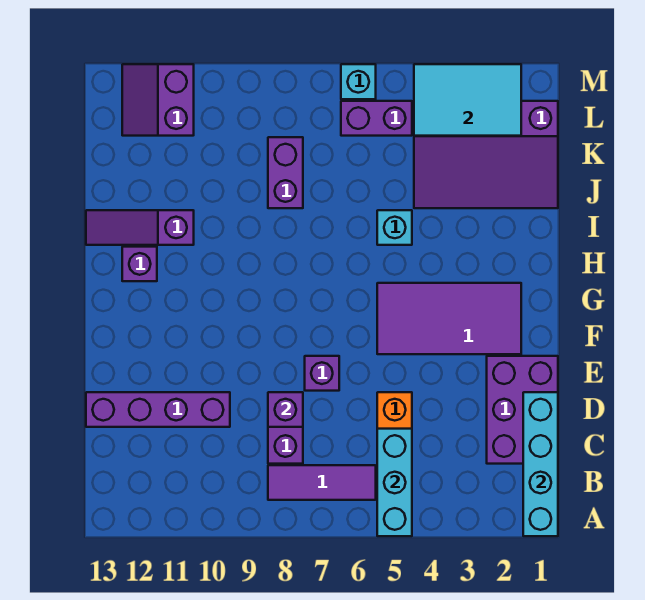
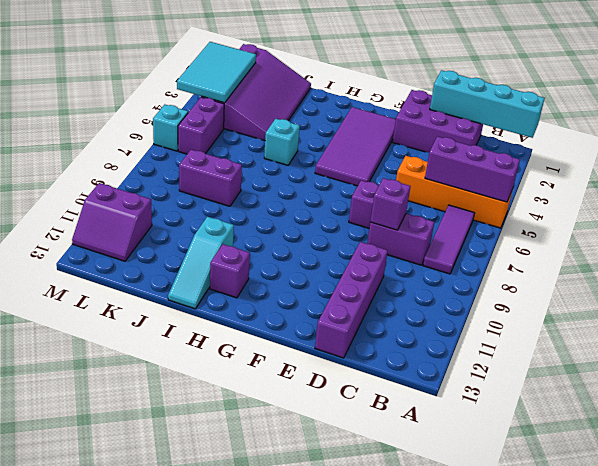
cyan brick A5:C5 level 2 -> purple brick A5:C5 level 2
purple slope I11:I13 level 1 top 11 -> cyan slope I11:I13 level 1 top 11

